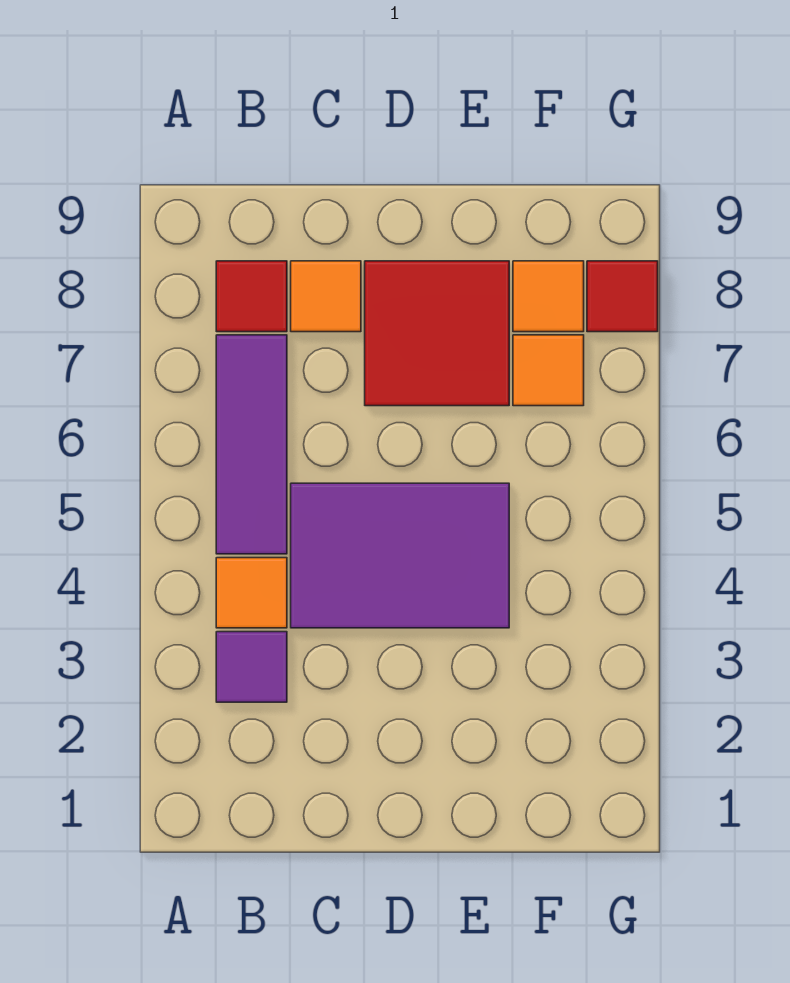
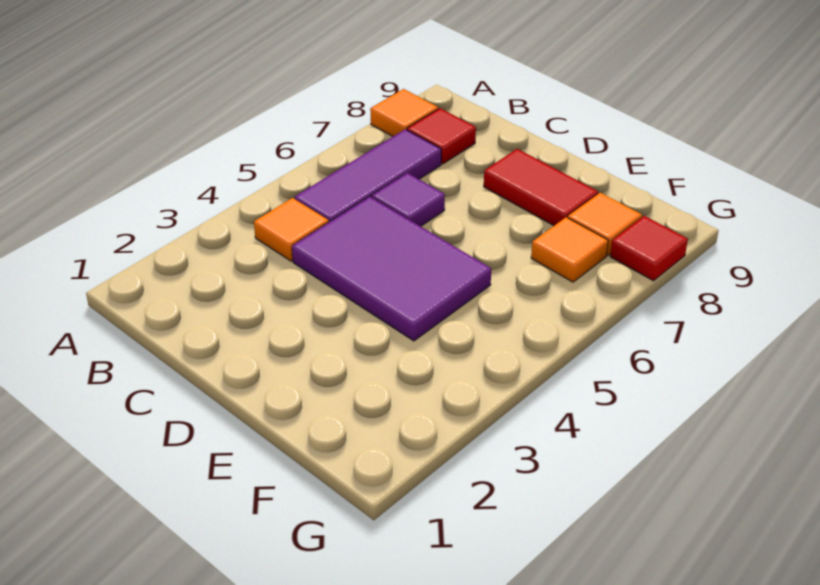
purple tile B3 level 1 -> purple tile C6 level 1
orange tile C8 level 1 -> orange tile A8 level 1
red tile D7:E8 level 1 -> red tile D8:E8 level 1

